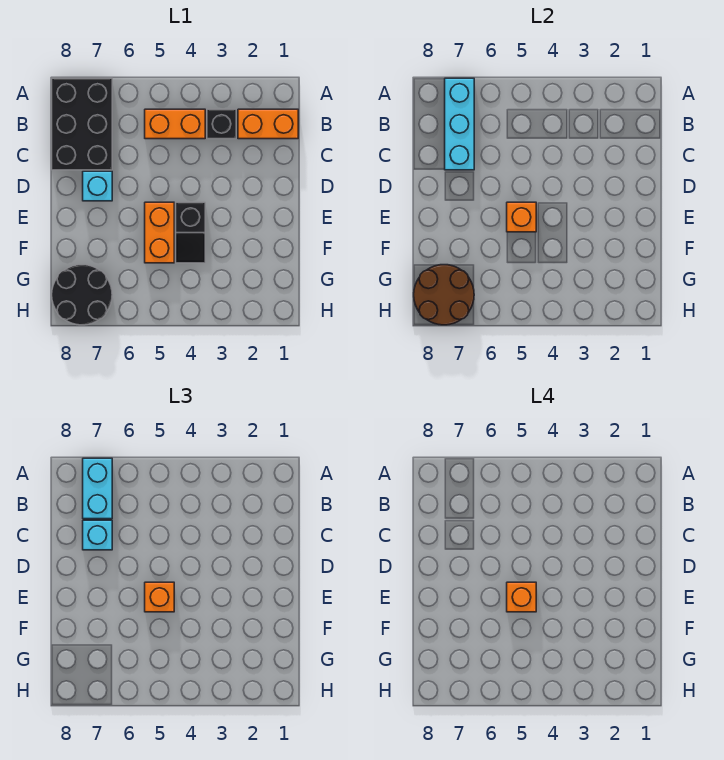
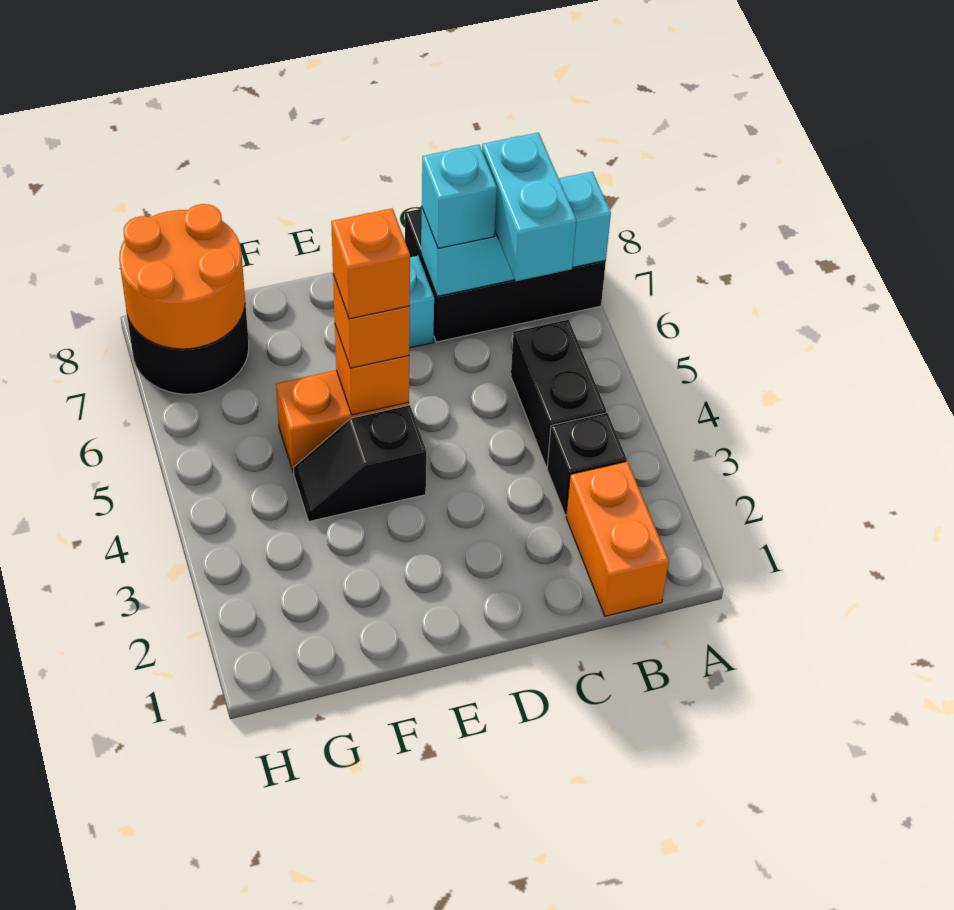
cyan brick A7:B7 level 3 -> cyan brick B6:B7 level 3
orange brick B4:B5 level 1 -> black brick B4:B5 level 1
brown round brick G7:H8 level 2 -> orange round brick G7:H8 level 2

